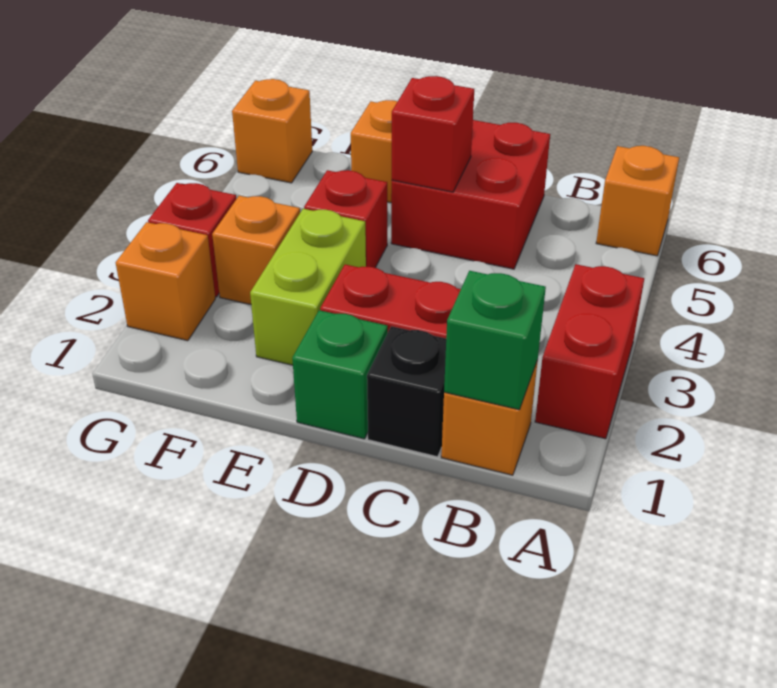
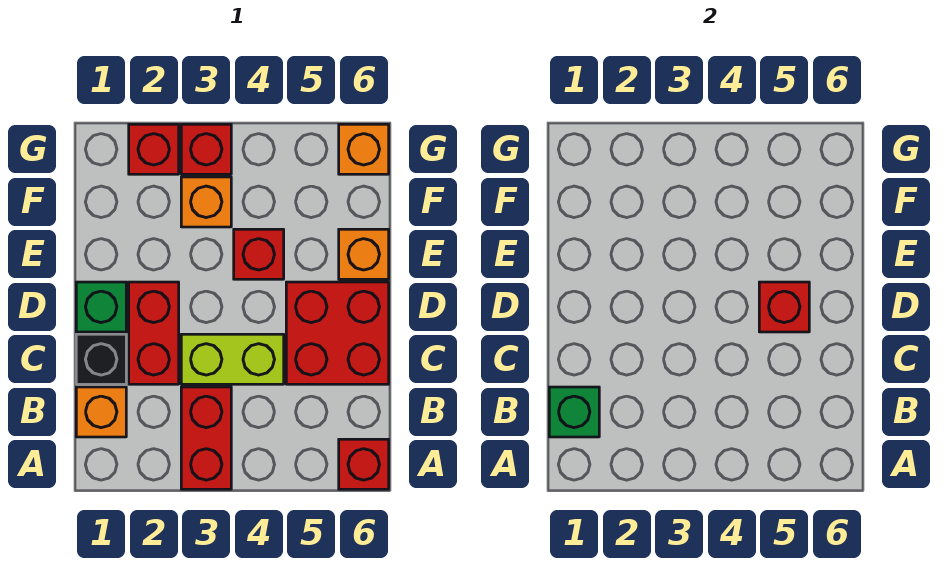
red brick A2:A3 level 1 -> red brick A3:B3 level 1
orange brick A6 level 1 -> red brick A6 level 1
lime brick E2:E3 level 1 -> lime brick C3:C4 level 1
orange brick G2 level 1 -> red brick G2 level 1

